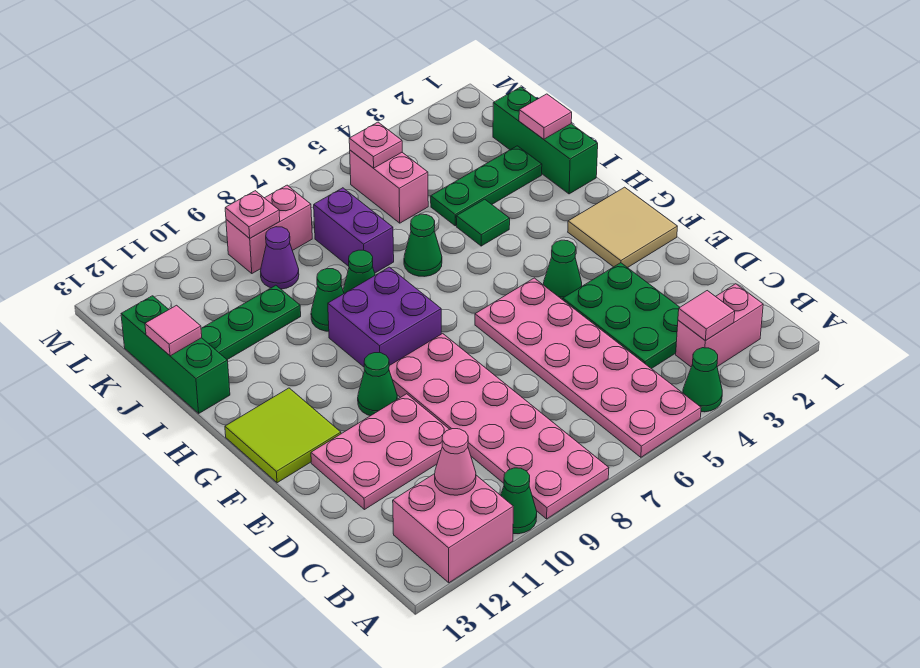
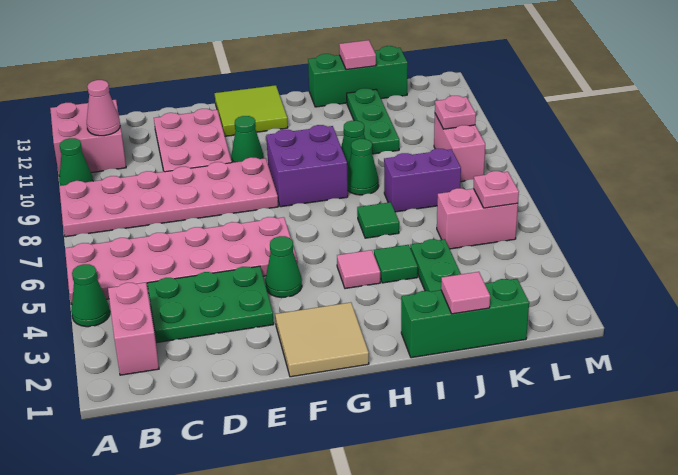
pink tile B3 level 2 -> pink tile H4 level 1
green cone I6 level 1 -> green tile I6 level 1
purple cone K9 level 1 -> none

